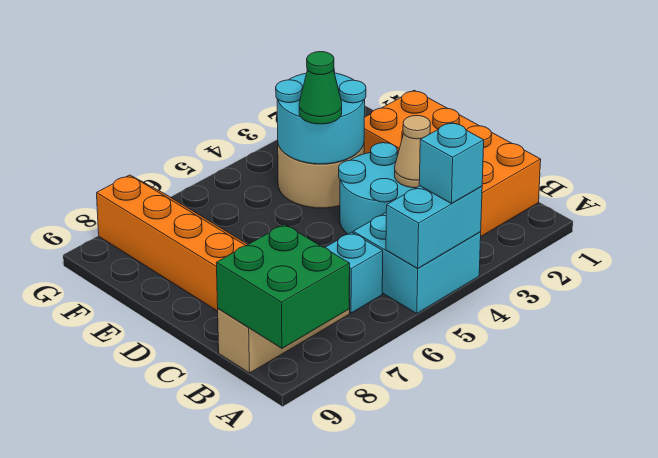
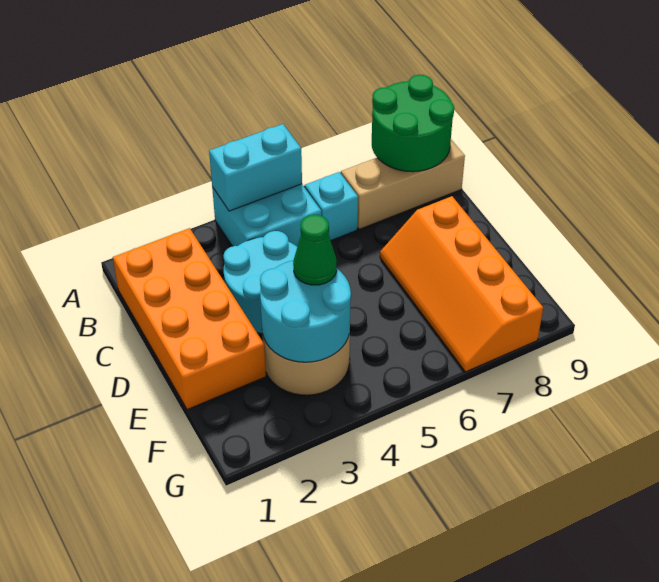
cyan brick A4 level 3 -> none
green brick A8:B9 level 2 -> green round brick A8:B9 level 2
tan cone C3 level 2 -> none

